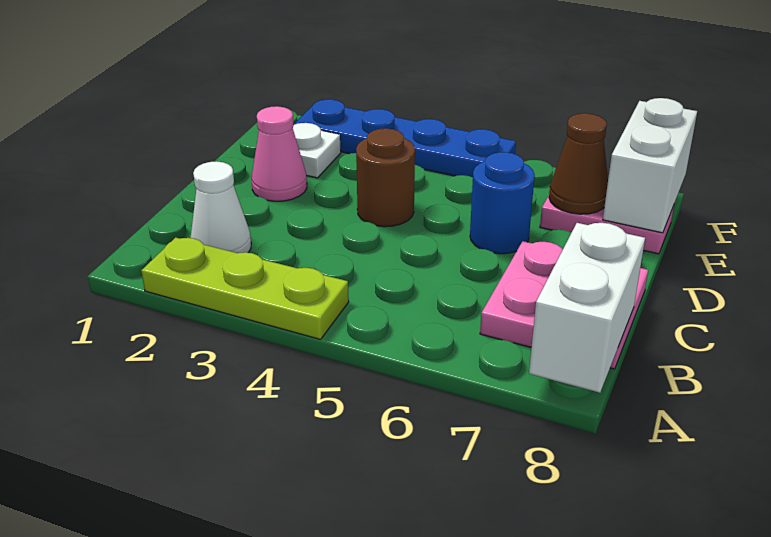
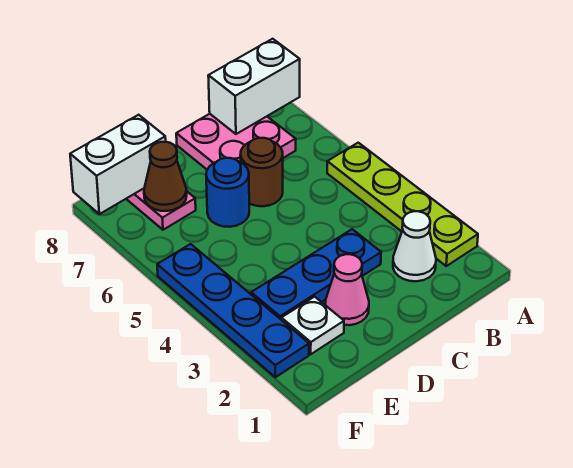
lime plate A2:A4 level 1 -> lime plate A2:A5 level 1
none -> blue plate C3:E3 level 1
brown round brick D4 level 1 -> brown round brick C6 level 1

